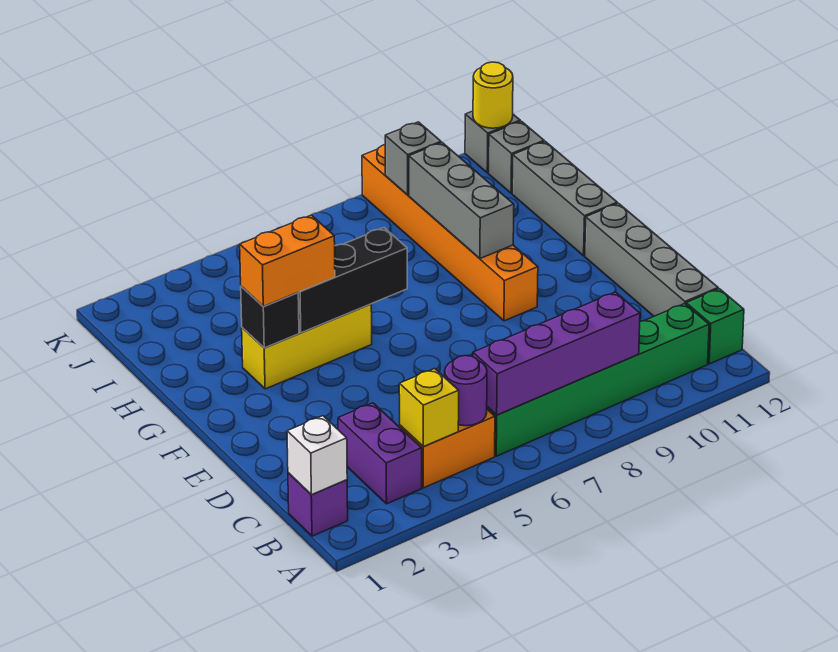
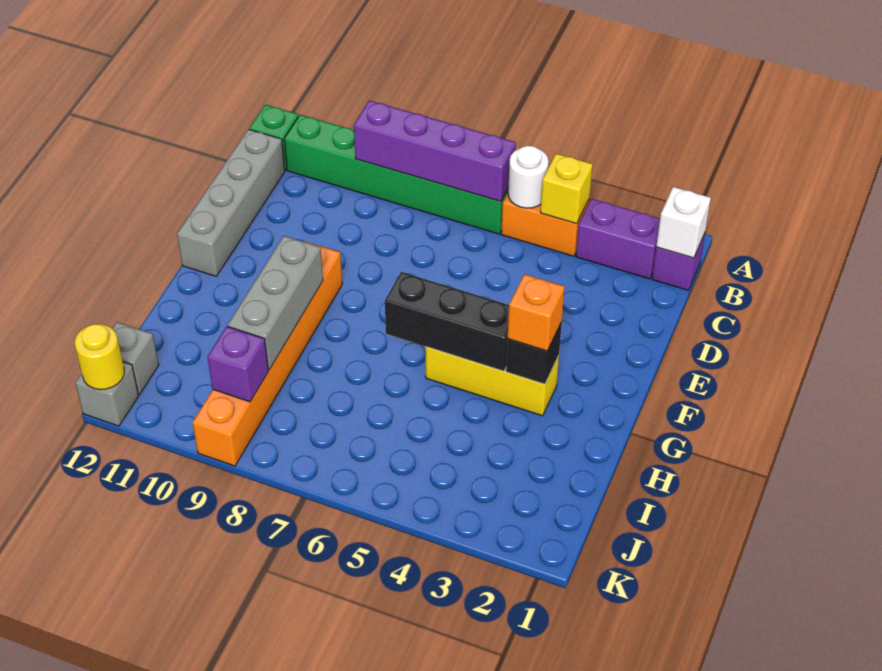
purple brick B3:C3 level 1 -> purple brick B2:B3 level 1
purple round brick B5 level 2 -> white round brick B5 level 2
orange brick G3:G4 level 3 -> orange brick G3 level 3
grey brick G12:I12 level 1 -> none
grey brick J9 level 2 -> purple brick J9 level 2

